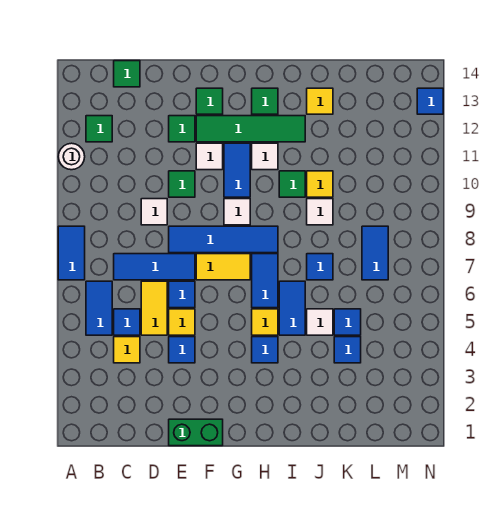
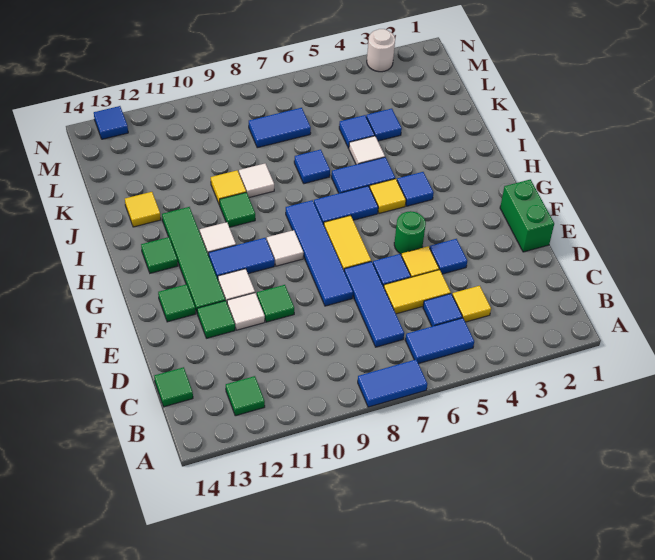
white round brick A11 level 1 -> white round brick N3 level 1
white tile D9 level 1 -> white tile E11 level 1
none -> green round brick F5 level 1

